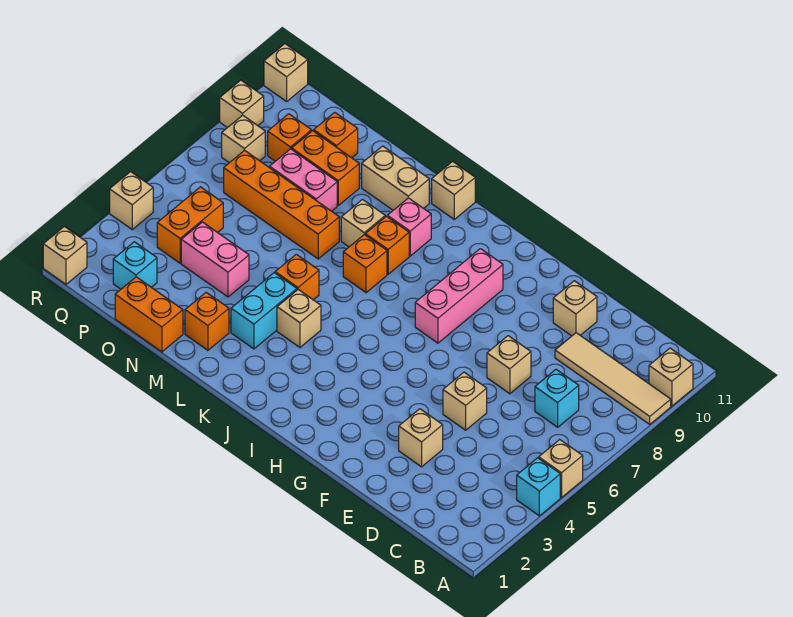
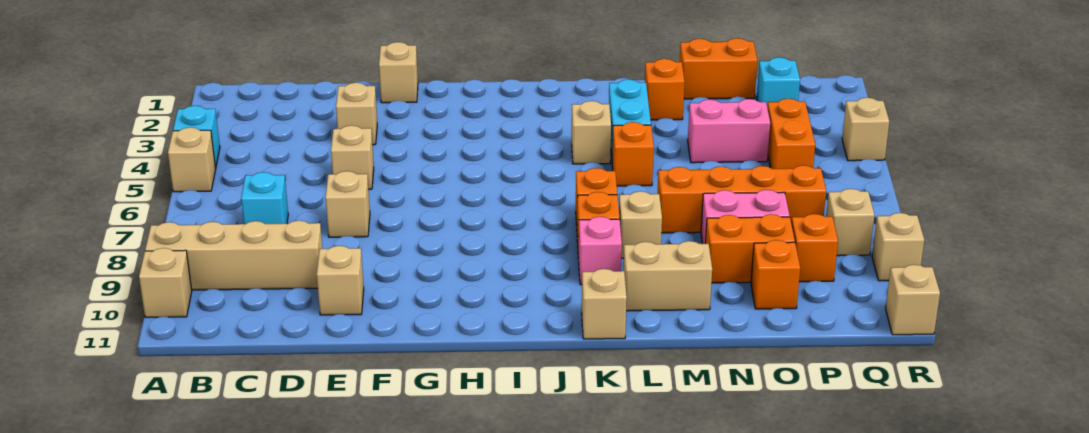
tan tile A9:D9 level 1 -> tan brick A9:D9 level 1
pink brick H7:H9 level 1 -> none
tan brick R1 level 1 -> tan brick F1 level 1

